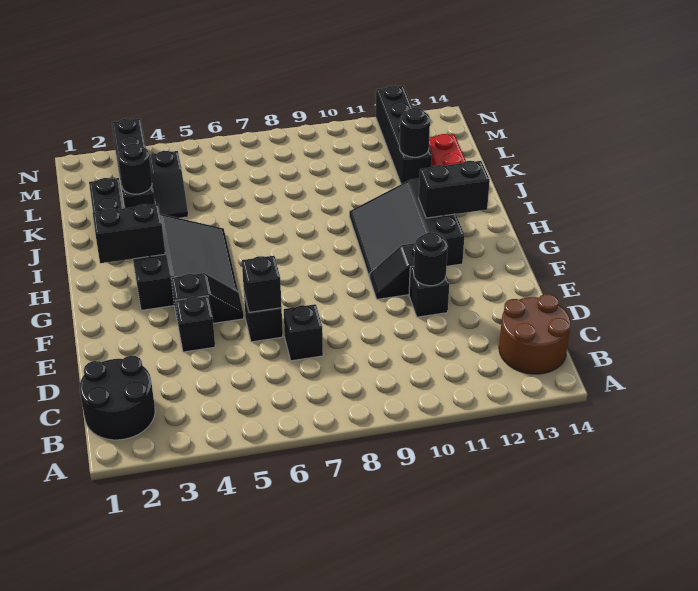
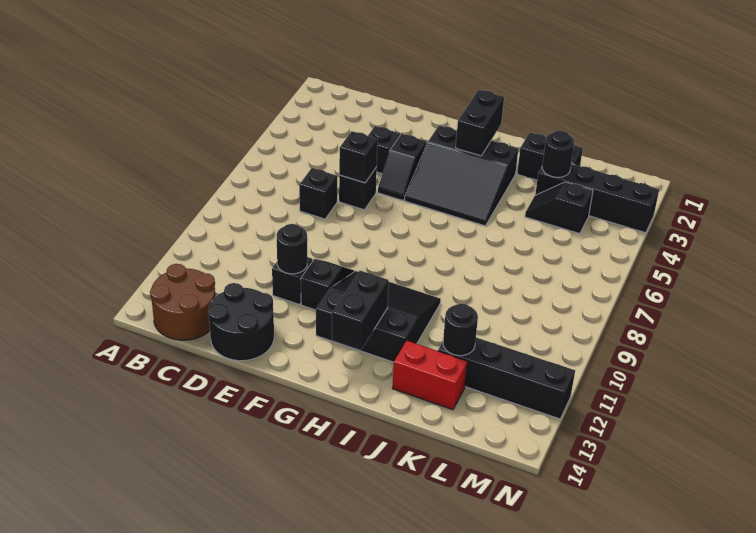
black round brick B1:C2 level 1 -> black round brick D13:E14 level 1

